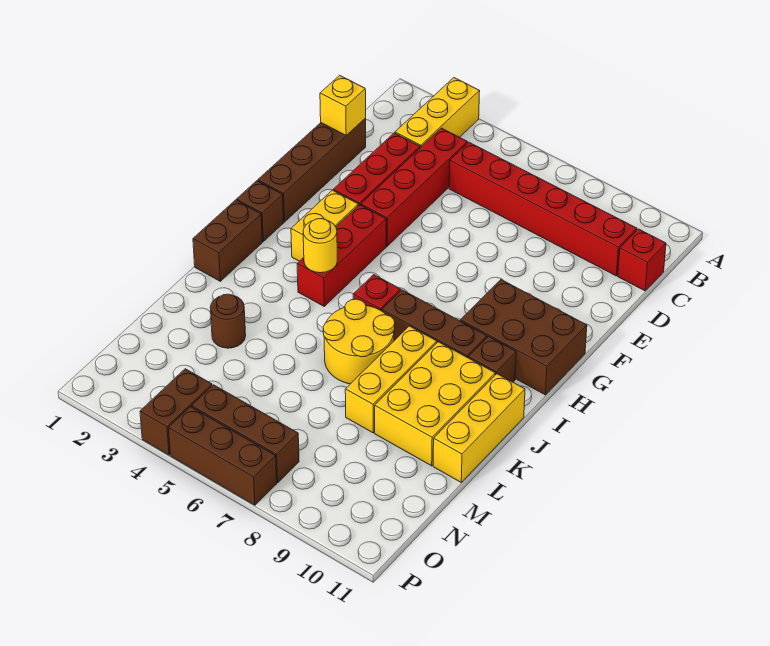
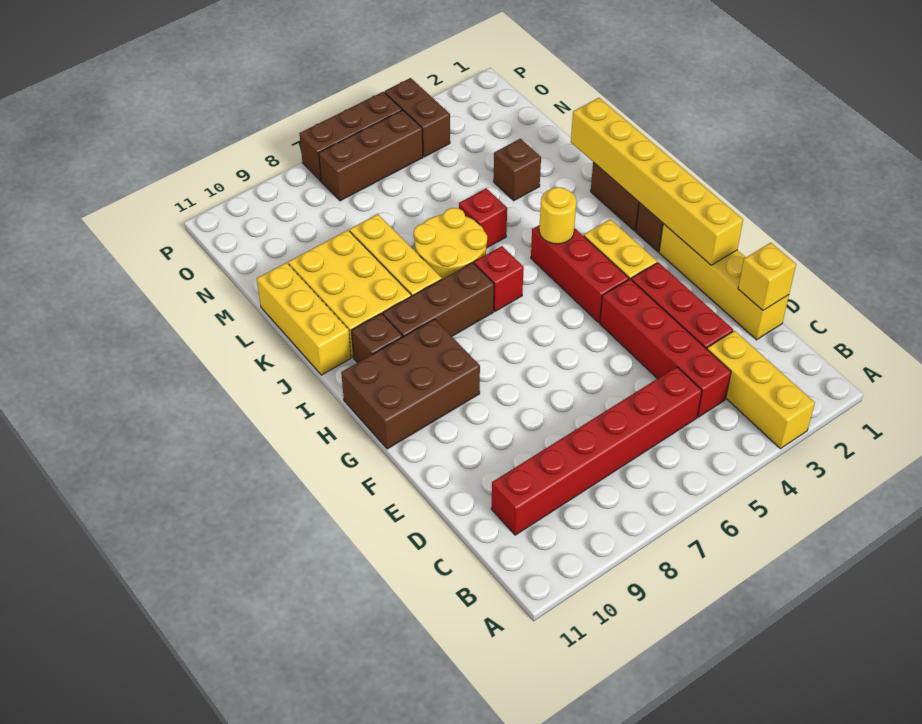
red brick C11 level 1 -> red brick K5 level 1
brown brick D1:G1 level 1 -> yellow brick D1:G1 level 1
none -> yellow brick F1:K1 level 2
brown round brick L3 level 1 -> brown brick L3 level 1

